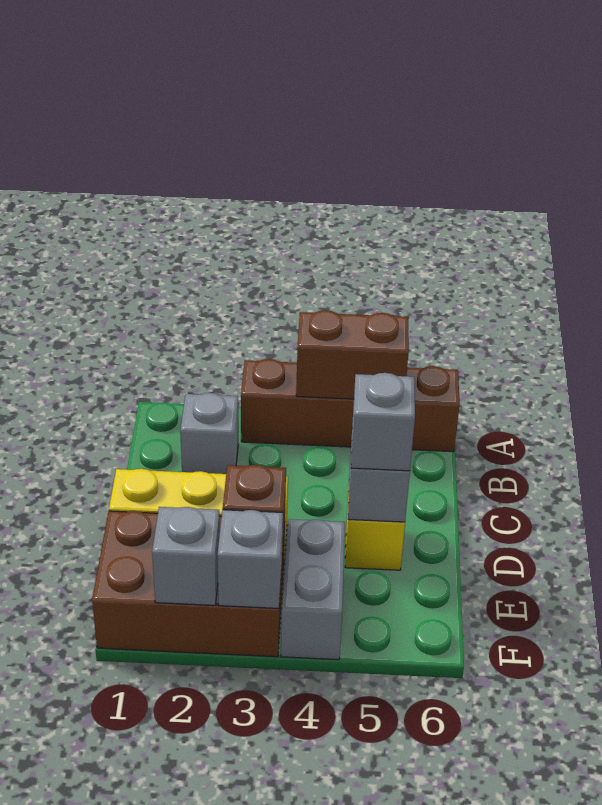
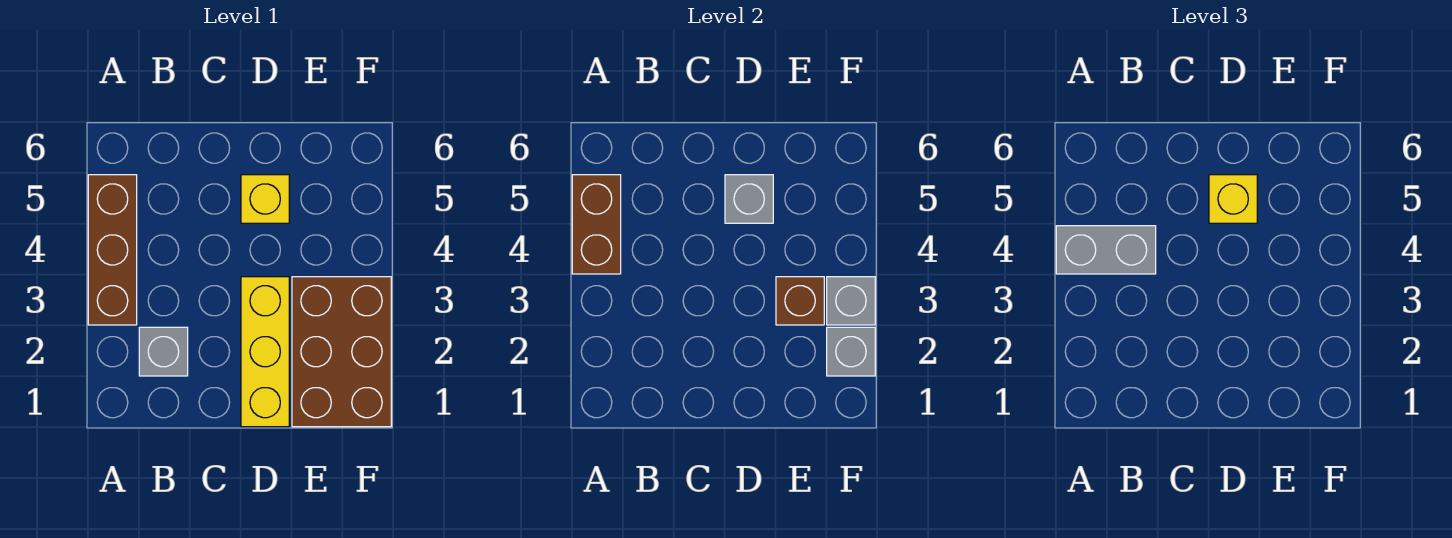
brown brick A3:A6 level 1 -> brown brick A3:A5 level 1
grey brick D5 level 3 -> yellow brick D5 level 3
grey brick E4:F4 level 1 -> grey brick A4:B4 level 3

